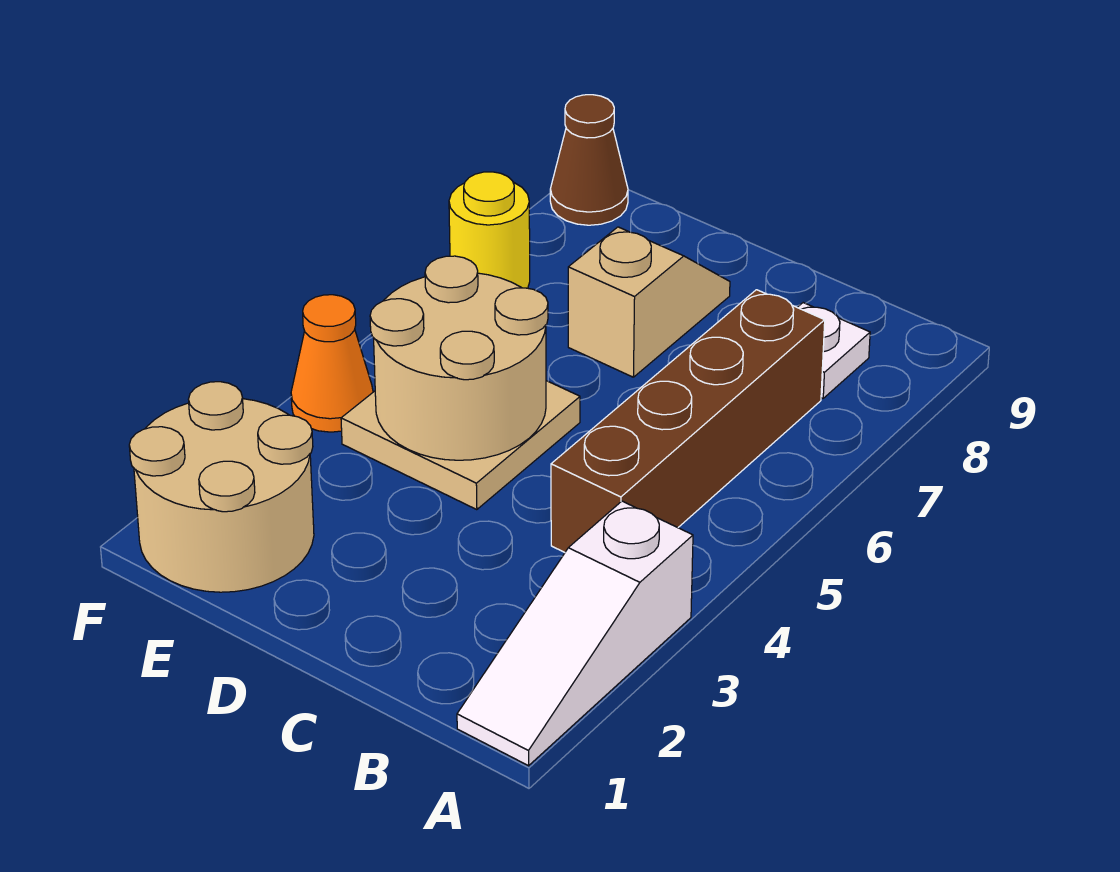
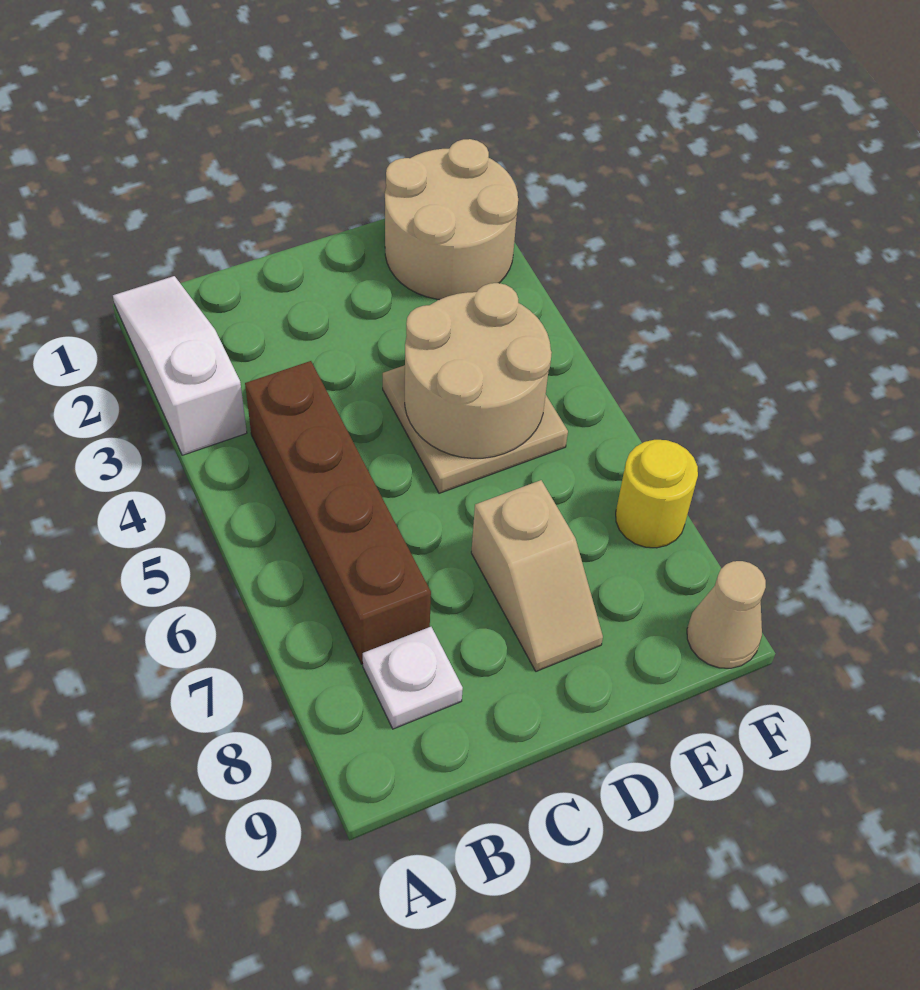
orange cone F4 level 1 -> none
brown cone F9 level 1 -> tan cone F9 level 1

